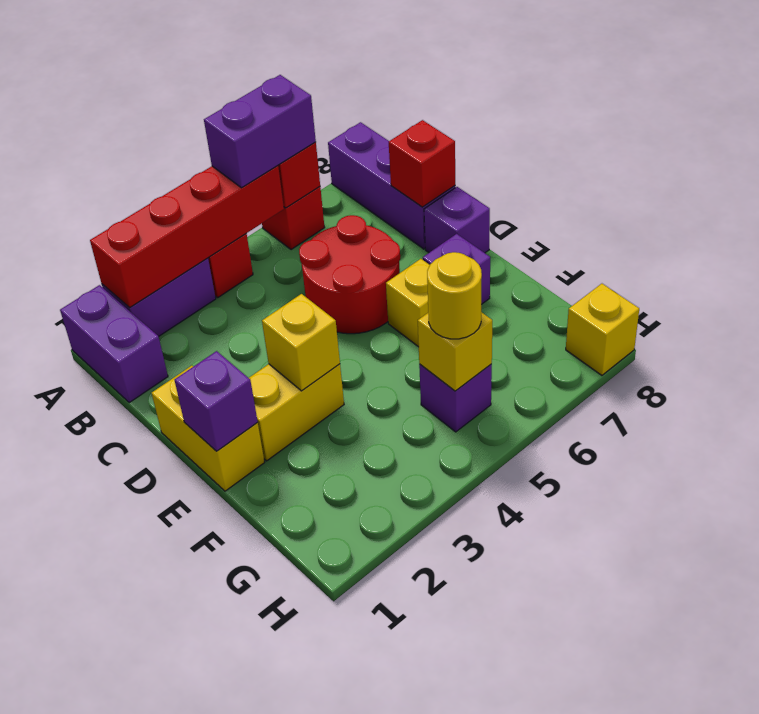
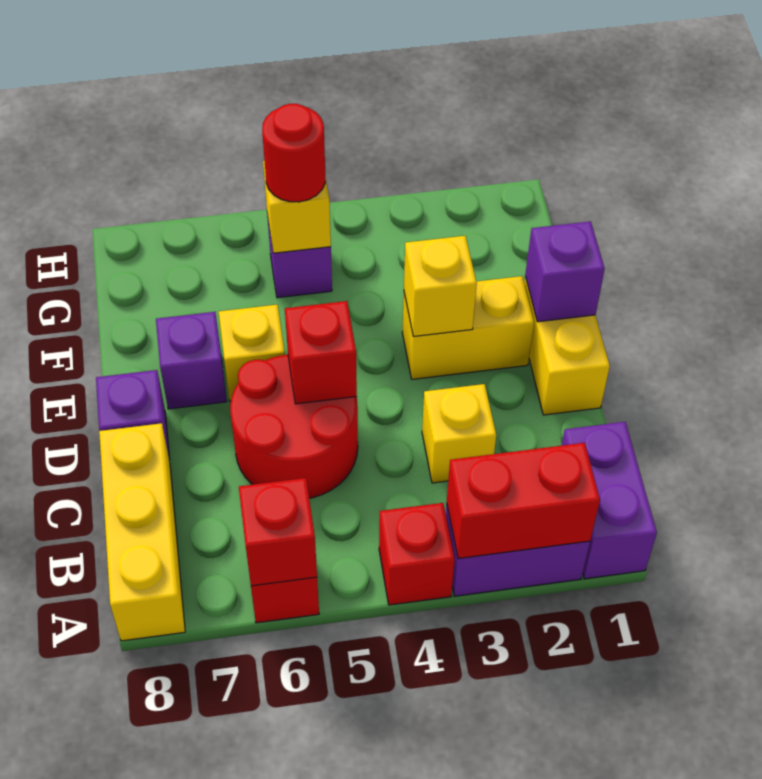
red brick A2:A5 level 2 -> red brick A2:A3 level 2
purple brick A5:A6 level 3 -> none
purple brick A8:C8 level 1 -> yellow brick A8:C8 level 1
red brick C8 level 2 -> red brick D5 level 2
yellow round brick G5 level 3 -> red round brick G5 level 3
yellow brick H8 level 1 -> yellow brick C3 level 1

